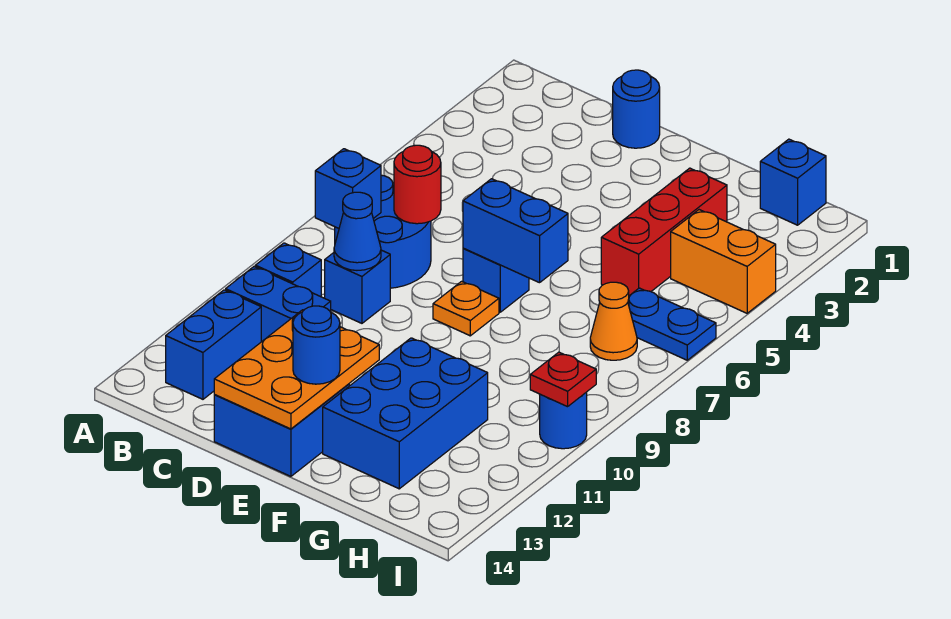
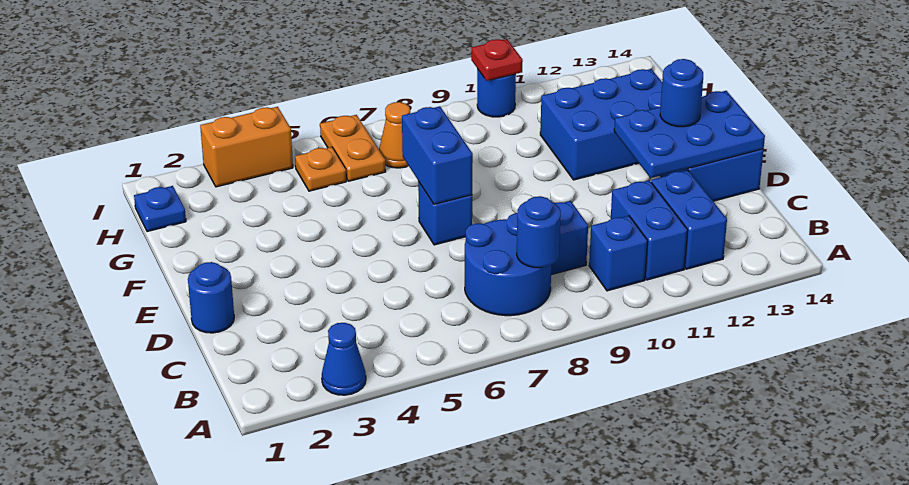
blue brick B8 level 2 -> blue round brick B8 level 2
blue brick B12:B13 level 1 -> blue brick B12:C12 level 1
red round brick C7 level 2 -> none
blue cone C9 level 2 -> blue cone A3 level 1
orange plate D12:E14 level 2 -> blue plate D12:E14 level 2
orange plate E8 level 1 -> orange plate H5 level 1
red brick G3:G5 level 1 -> none
blue brick H1 level 1 -> blue plate H1 level 1
orange brick H4:I4 level 1 -> orange brick I3:I4 level 1
blue plate H6:I6 level 1 -> orange plate H6:I6 level 1

